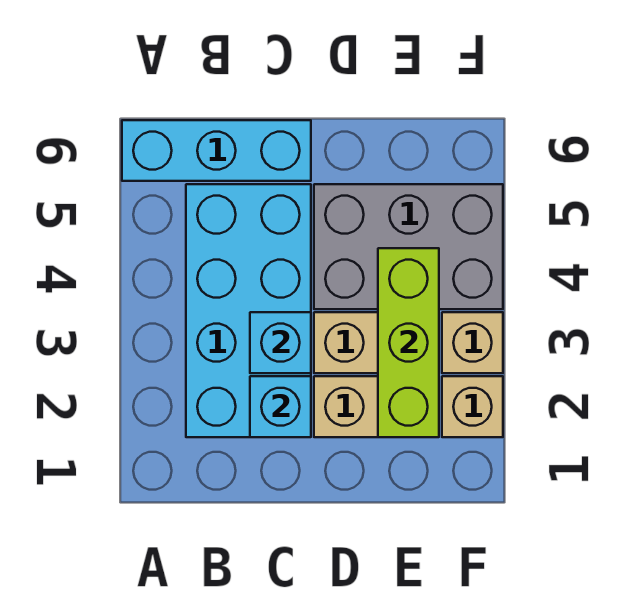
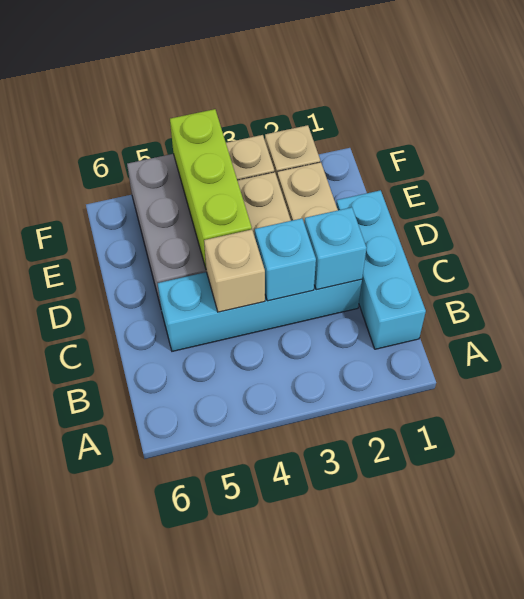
cyan brick A6:C6 level 1 -> cyan brick B1:D1 level 1
cyan brick B2:C5 level 1 -> cyan brick C2:C5 level 1
none -> tan brick C4 level 2
lime brick E2:E4 level 2 -> lime brick D4:F4 level 2

